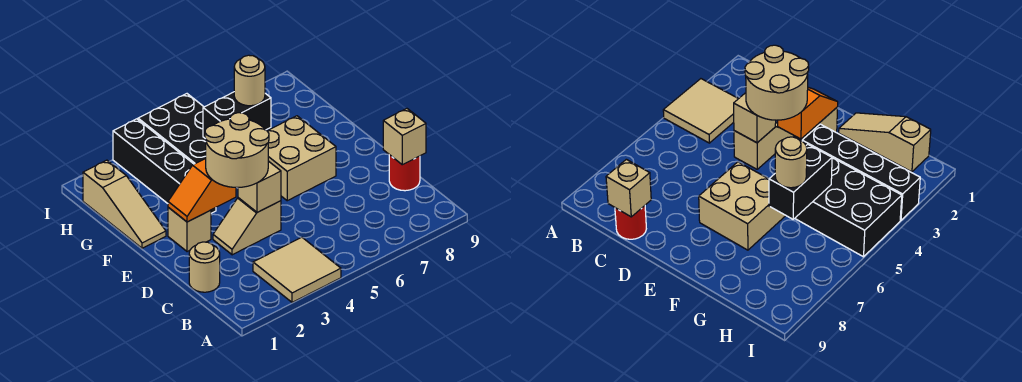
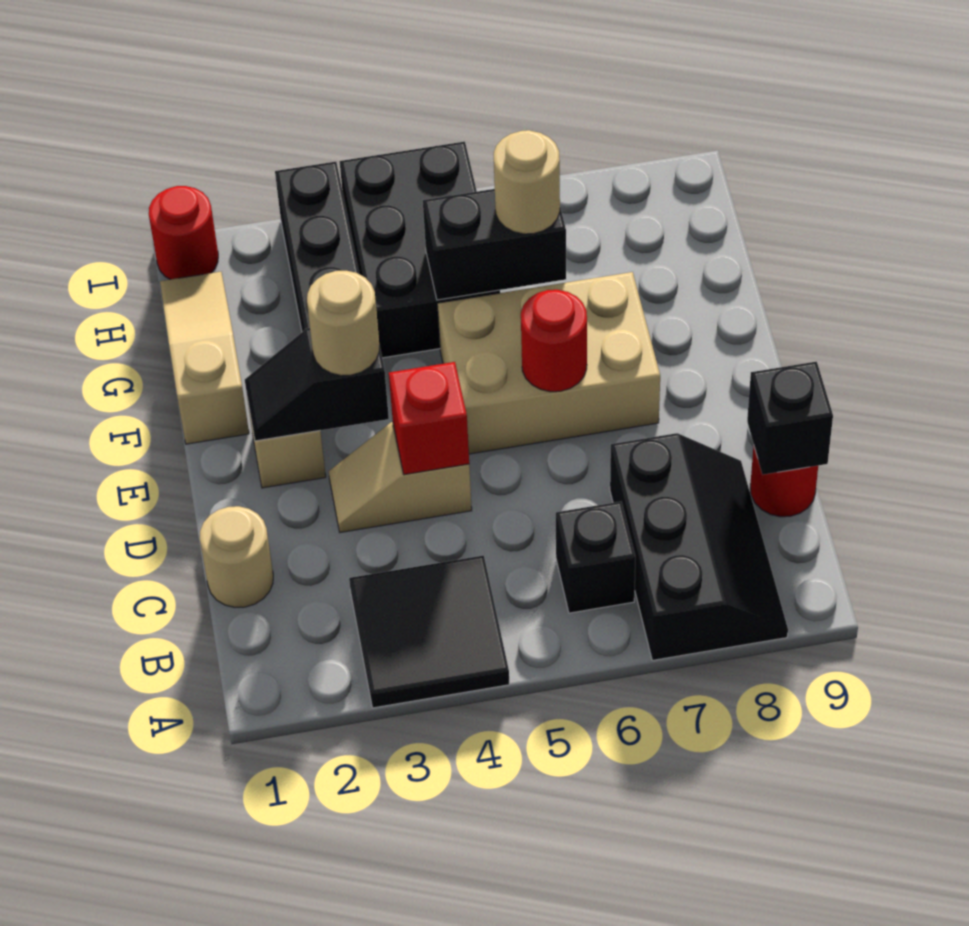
tan tile A3:B4 level 1 -> black tile A3:B4 level 1
none -> black slope A7:C8 level 1 top 7
none -> black brick B6 level 1
tan brick C9 level 2 -> black brick C9 level 2
tan round brick D3:E4 level 3 -> tan round brick E3 level 3
tan brick D4 level 2 -> red brick D4 level 2
orange slope E2:E3 level 2 top 3 -> black slope E2:E3 level 2 top 3
tan brick E6:F7 level 1 -> tan brick E5:F7 level 1
none -> red round brick E6 level 2
tan slope F1:H1 level 1 top H -> tan slope F1:H1 level 1 top F
none -> red round brick I1 level 1

